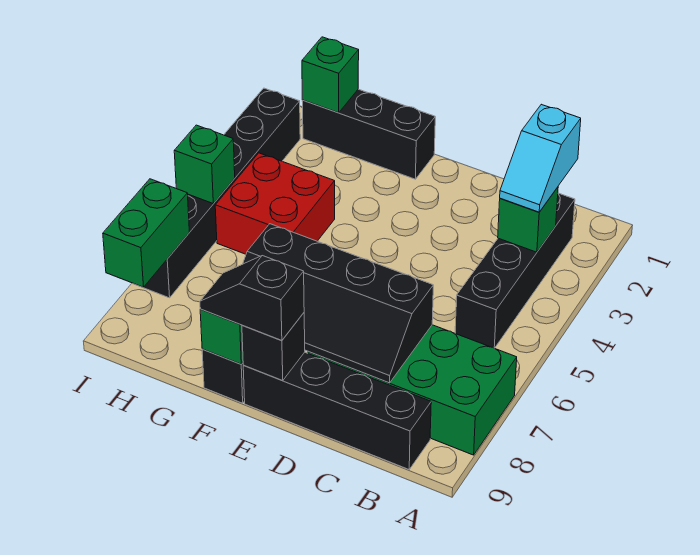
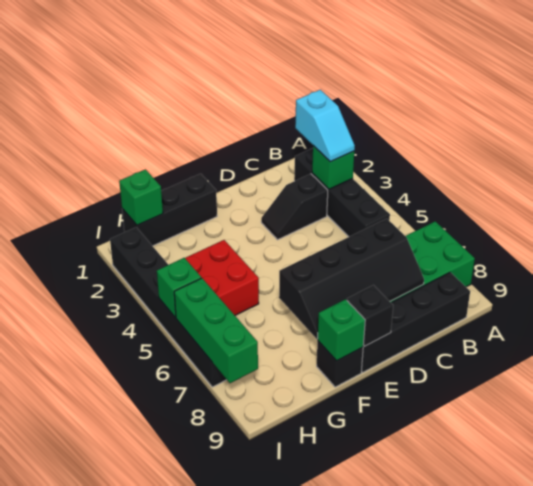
black slope E9:F9 level 3 top E -> black slope C3:D3 level 1 top C
green brick I7:I8 level 2 -> green brick I6:I8 level 2

